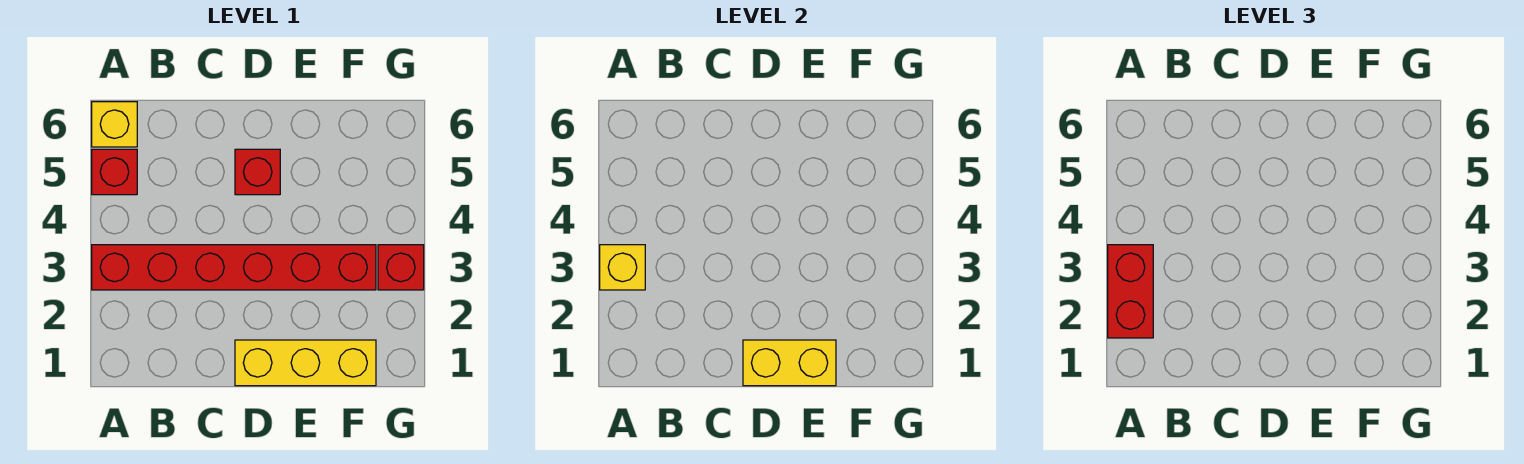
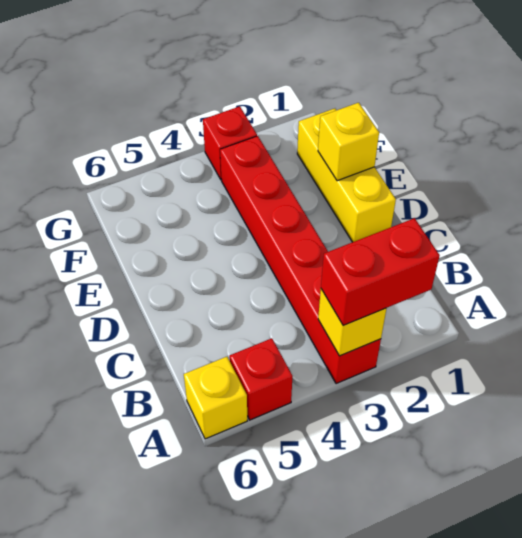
yellow brick D1:E1 level 2 -> yellow brick E1 level 2
red brick D5 level 1 -> none

